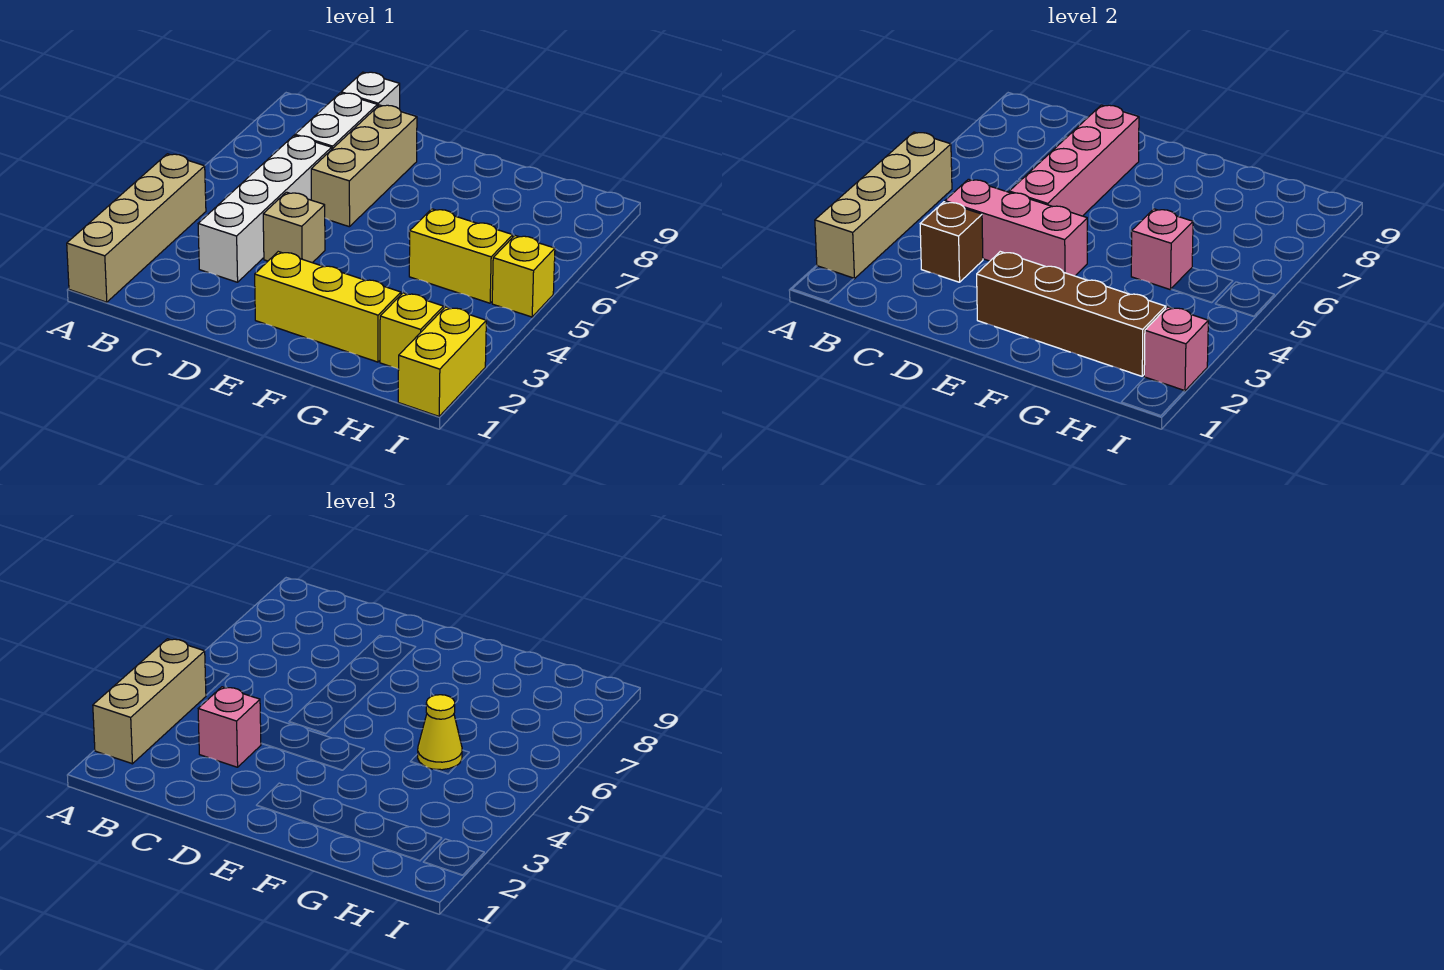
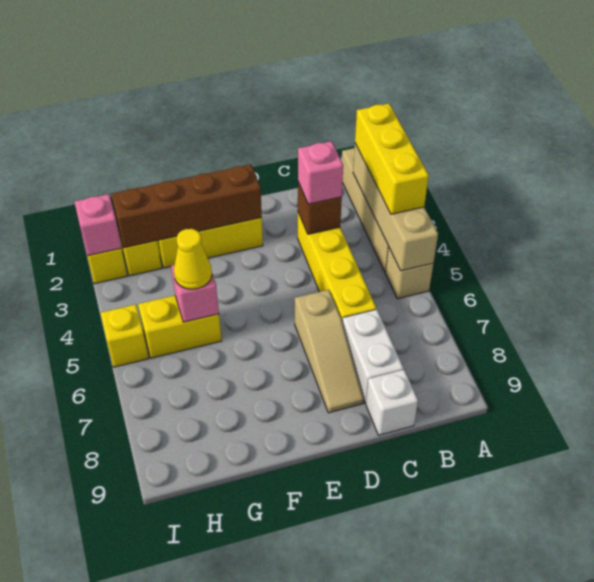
tan brick A2:A4 level 3 -> yellow brick A2:A4 level 3
white brick C3:C6 level 1 -> yellow brick C3:C6 level 1
pink brick C4:E4 level 2 -> none
tan brick D4 level 1 -> tan brick A5 level 1
pink brick D5:D8 level 2 -> none
tan brick D6:D8 level 1 -> tan slope D6:D8 level 1 top 6

